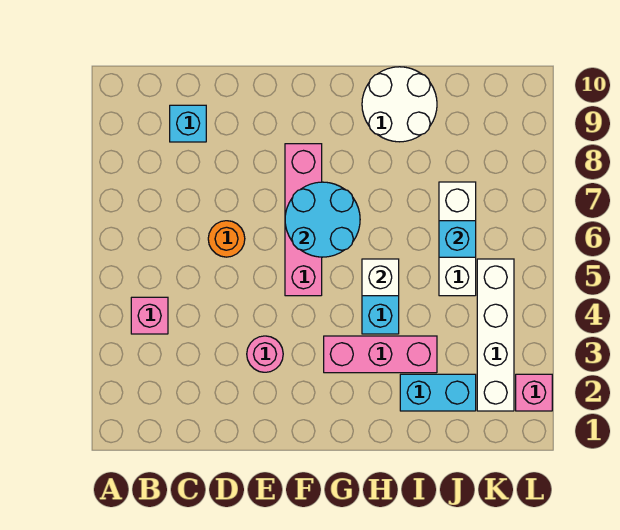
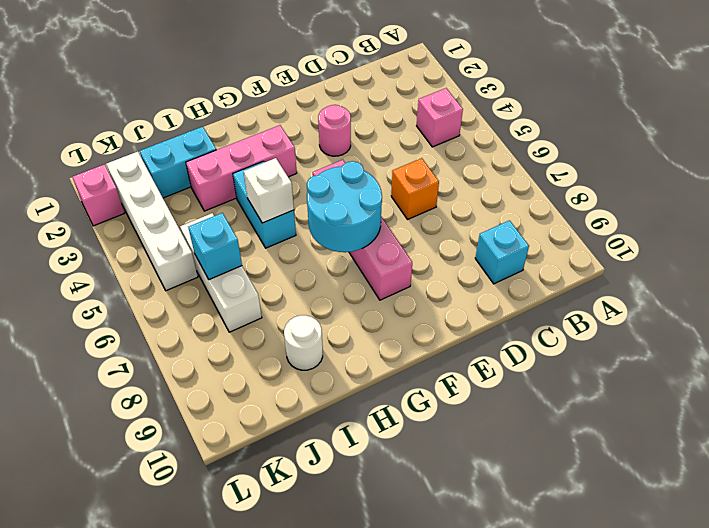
orange round brick D6 level 1 -> orange brick D6 level 1
white round brick H9:I10 level 1 -> white round brick I9 level 1

